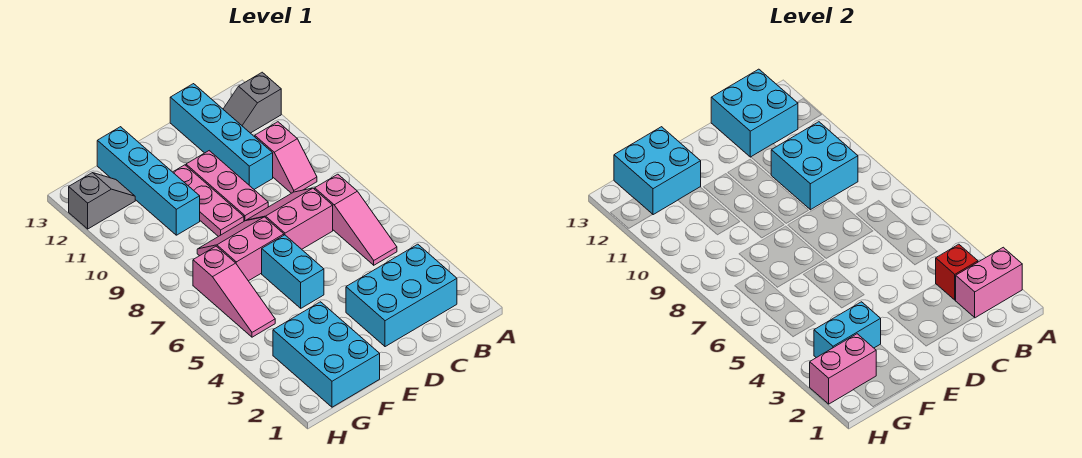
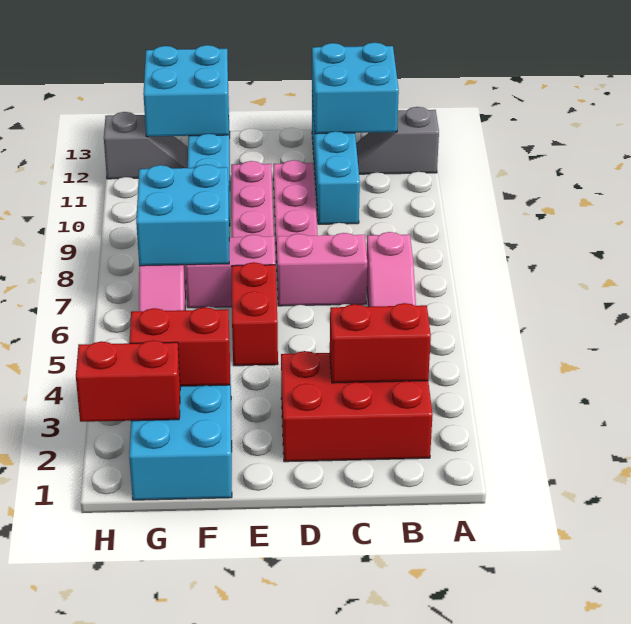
pink brick A2:B2 level 2 -> none
cyan brick B2:D3 level 1 -> red brick B2:D3 level 1
red brick B3 level 2 -> red brick B3:C3 level 2
pink slope B9:B10 level 1 top 10 -> none
cyan brick B9:C10 level 2 -> cyan brick F7:G8 level 2
cyan brick E5:E6 level 1 -> red brick E5:E6 level 1
cyan brick F3:G3 level 2 -> red brick F3:G3 level 2
pink brick G2:H2 level 2 -> red brick G2:H2 level 2

